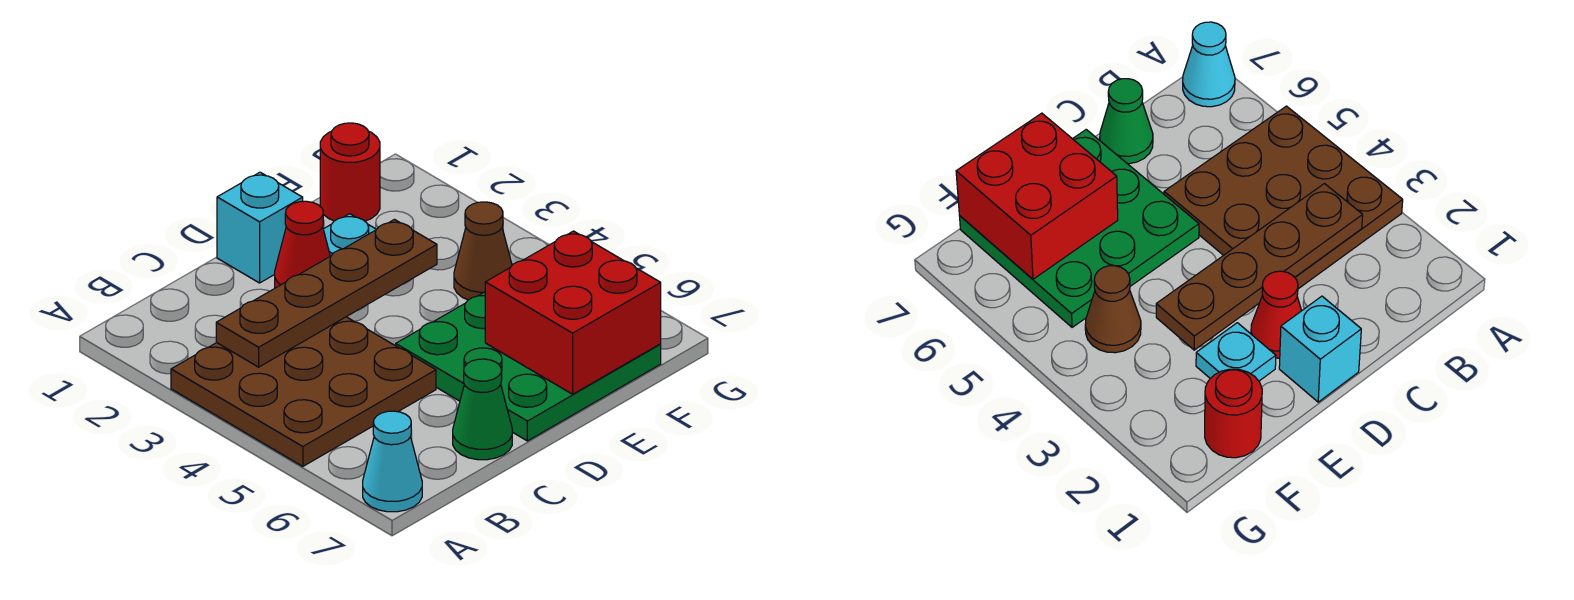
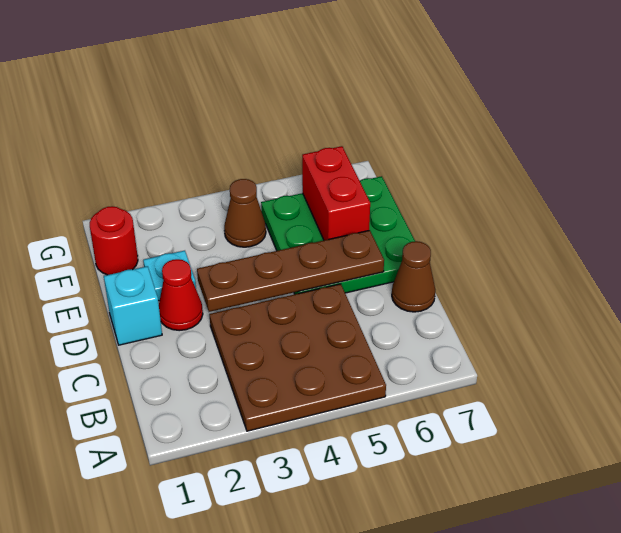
cyan cone A7 level 1 -> none
brown plate B3:E3 level 2 -> brown plate D3:D6 level 2
green cone C7 level 1 -> brown cone C7 level 1
red brick E6:F7 level 2 -> red brick E6:F6 level 2

